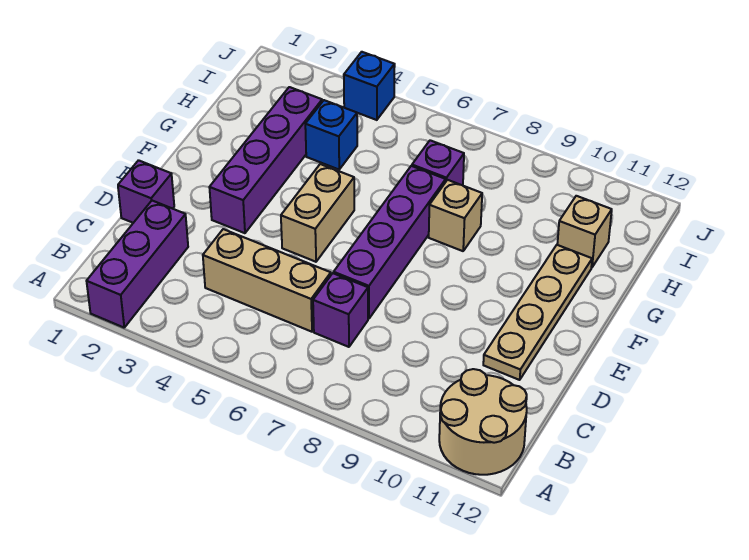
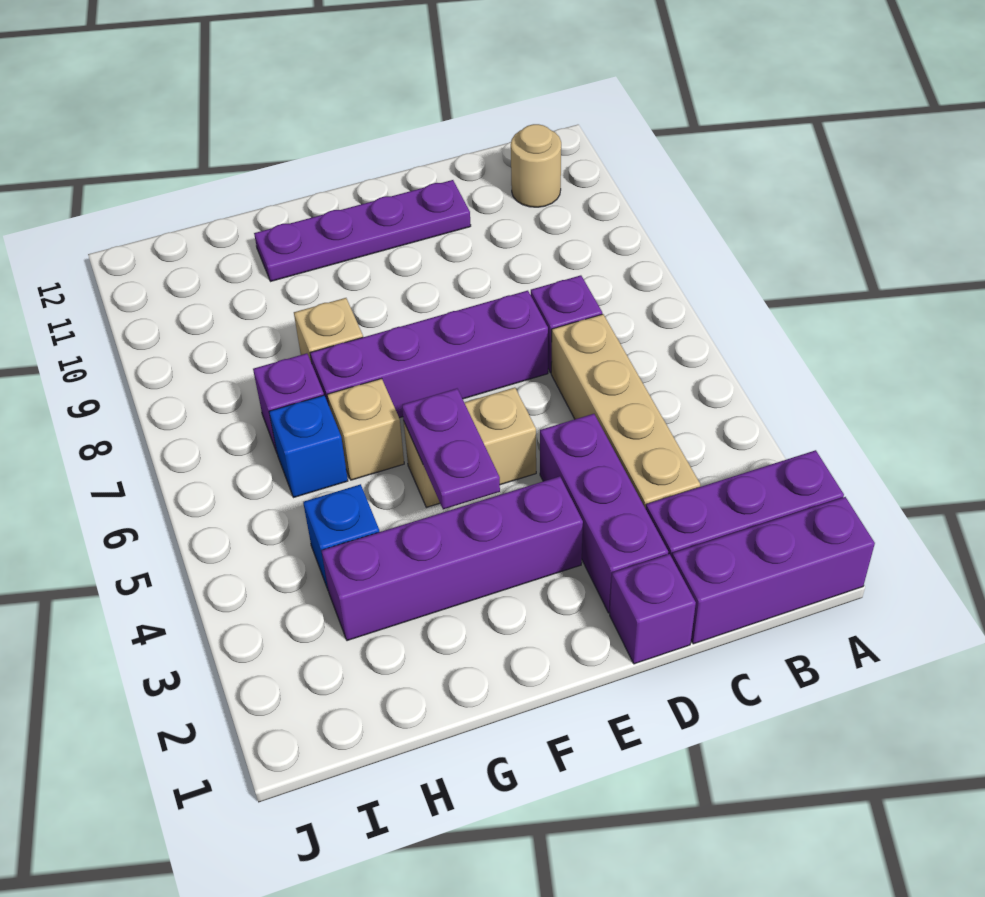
none -> purple brick A1:C1 level 1
tan round brick A11:B12 level 1 -> tan round brick B11 level 1
tan brick C4:C6 level 1 -> tan brick C3:C6 level 1
none -> purple brick D2:D4 level 1
tan plate D11:G11 level 1 -> purple plate D11:G11 level 1
none -> purple plate F4:F5 level 2
tan brick H11 level 1 -> tan brick G6 level 1
blue brick J4 level 1 -> blue brick H6 level 1

